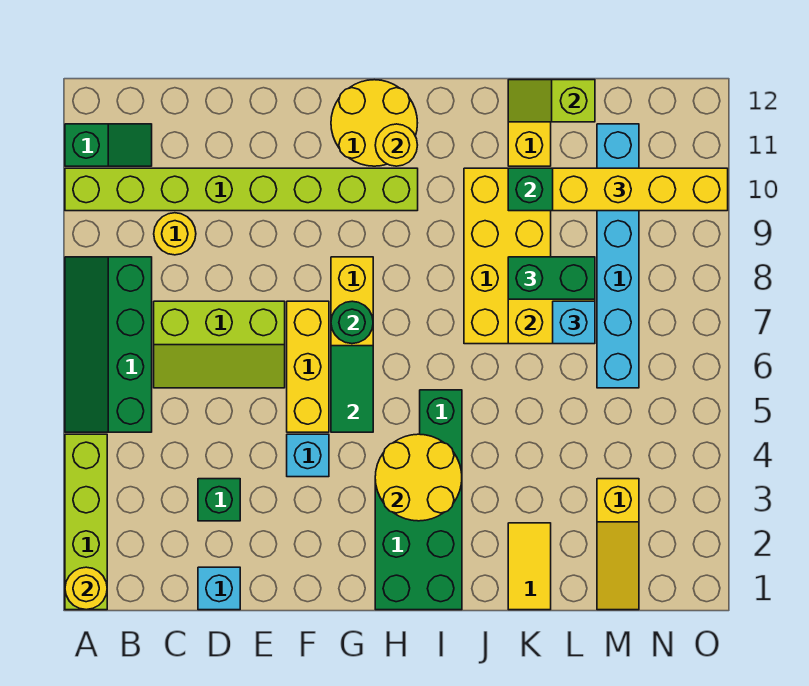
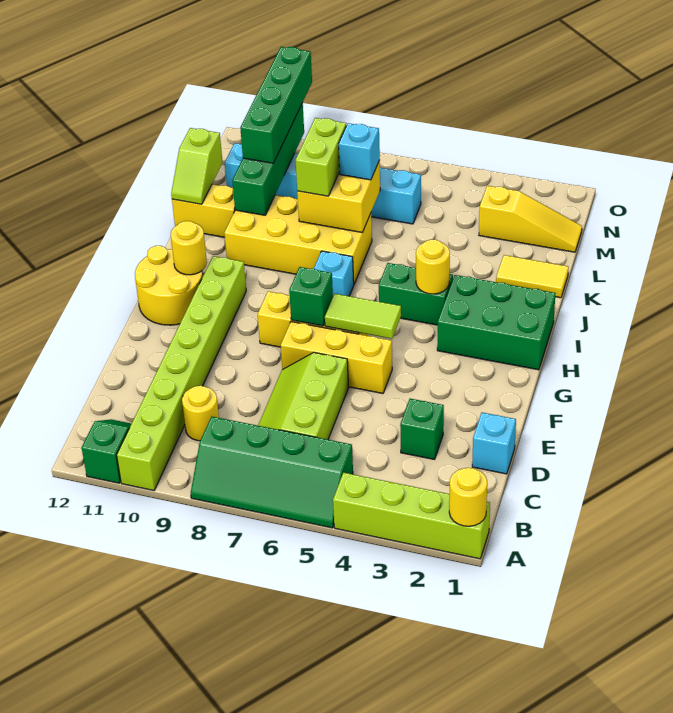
lime slope C6:E7 level 1 top 7 -> lime slope C6:E7 level 1 top 6
cyan brick F4 level 1 -> cyan brick I7 level 1
green tile G5:G6 level 2 -> lime tile G5:G6 level 2
green round brick G7 level 2 -> green brick G7 level 2
yellow round brick H3:I4 level 2 -> yellow round brick I4 level 2
green brick K8:L8 level 3 -> lime brick K8:L8 level 3
yellow brick L10:O10 level 3 -> green brick L10:O10 level 3

